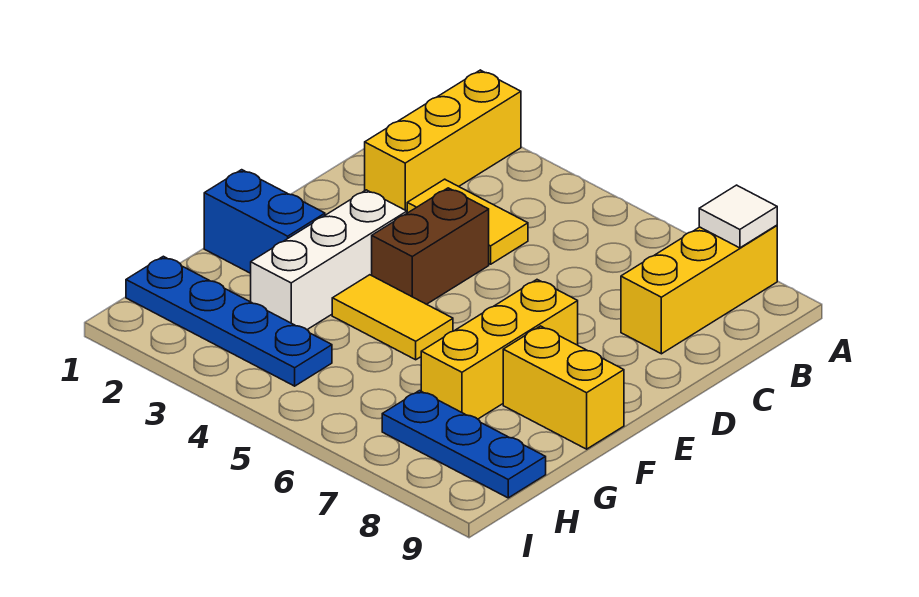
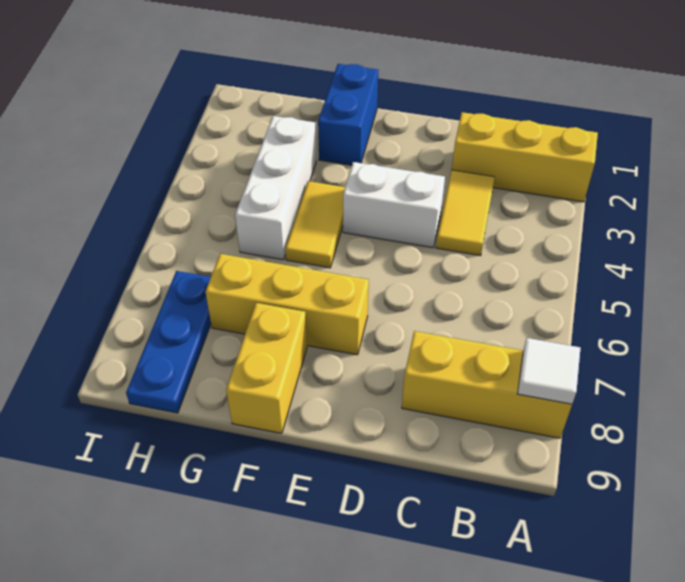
brown brick D4:E4 level 1 -> white brick D4:E4 level 1
white brick E3:G3 level 1 -> white brick G3:G5 level 1
blue plate H1:H4 level 1 -> none

